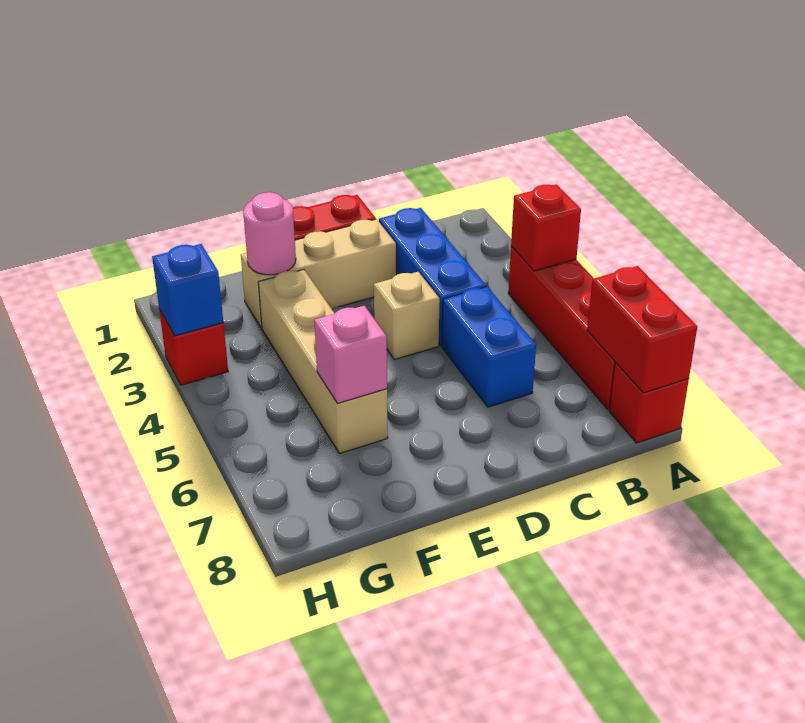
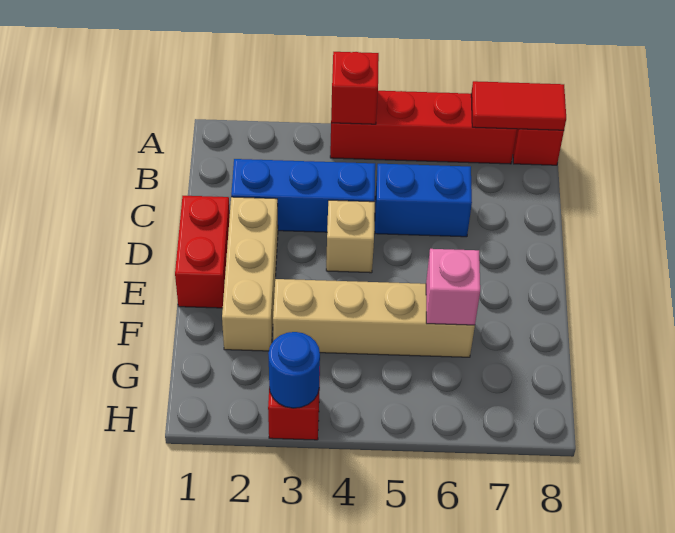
red brick A7:A8 level 2 -> red tile A7:A8 level 2
pink round brick F2 level 2 -> none
blue brick H3 level 2 -> blue round brick H3 level 2

